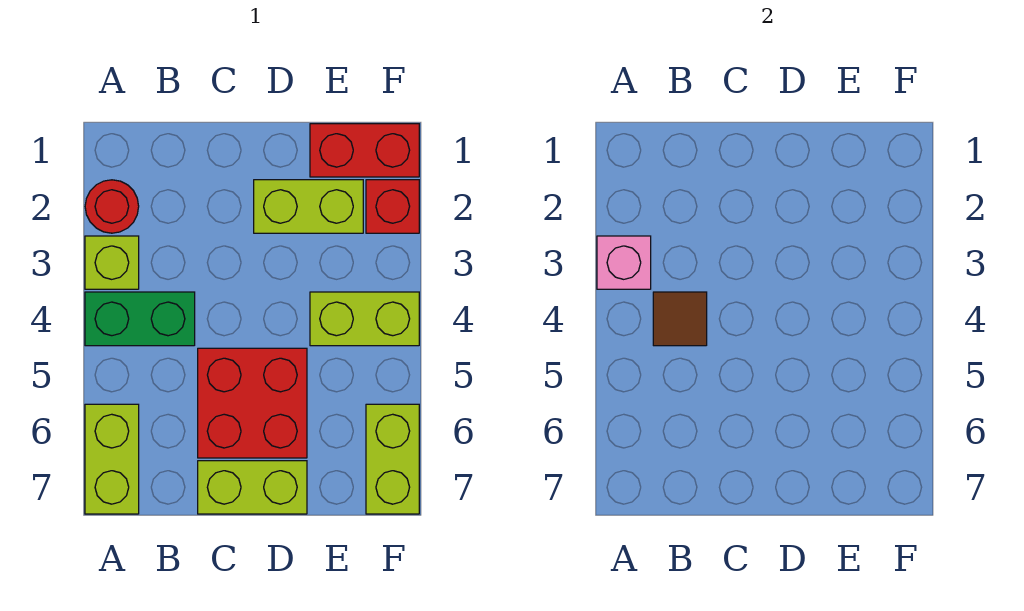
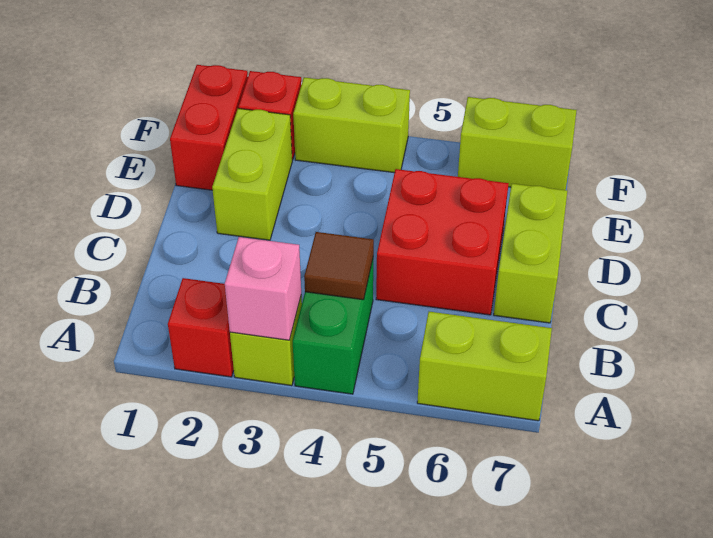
red round brick A2 level 1 -> red brick A2 level 1
lime brick E4:F4 level 1 -> lime brick F3:F4 level 1

